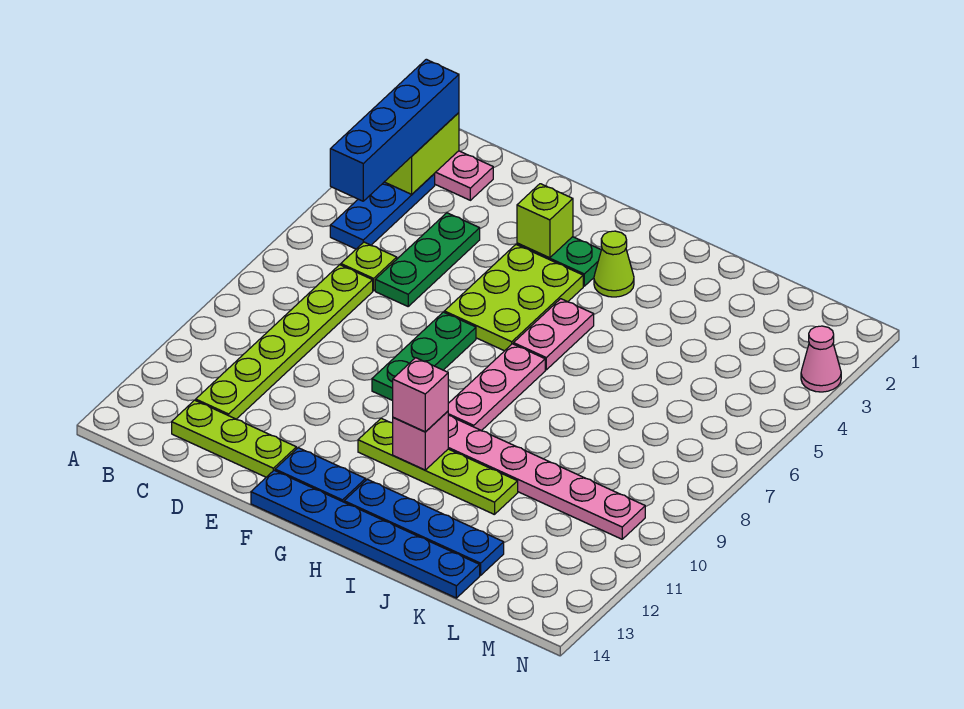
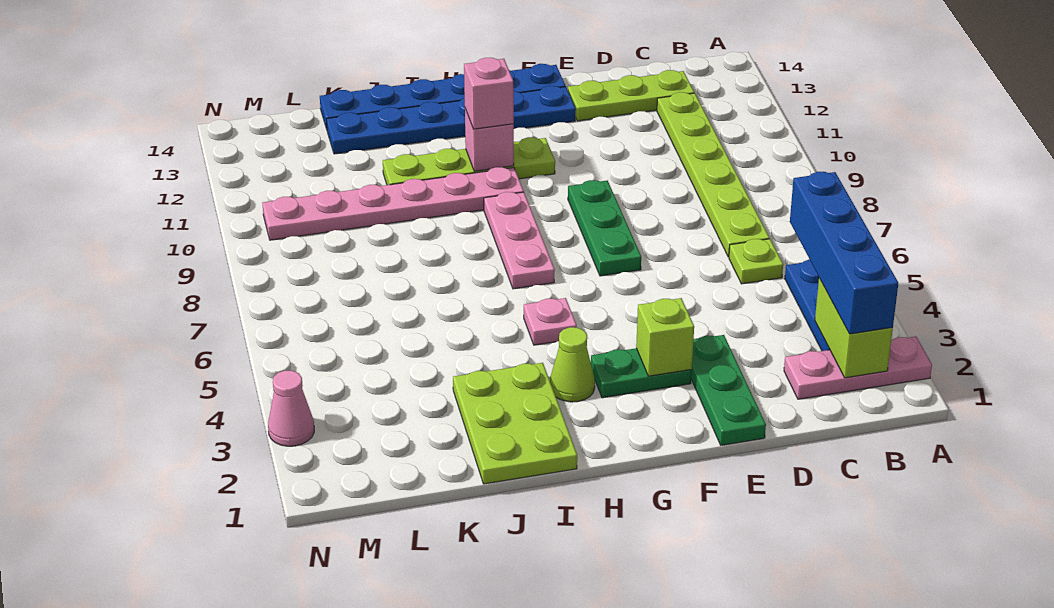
green plate D4:D6 level 1 -> green plate E1:E3 level 1
lime plate F4:G6 level 1 -> lime plate I1:J3 level 1
pink plate H5:H6 level 1 -> pink plate H5 level 1

